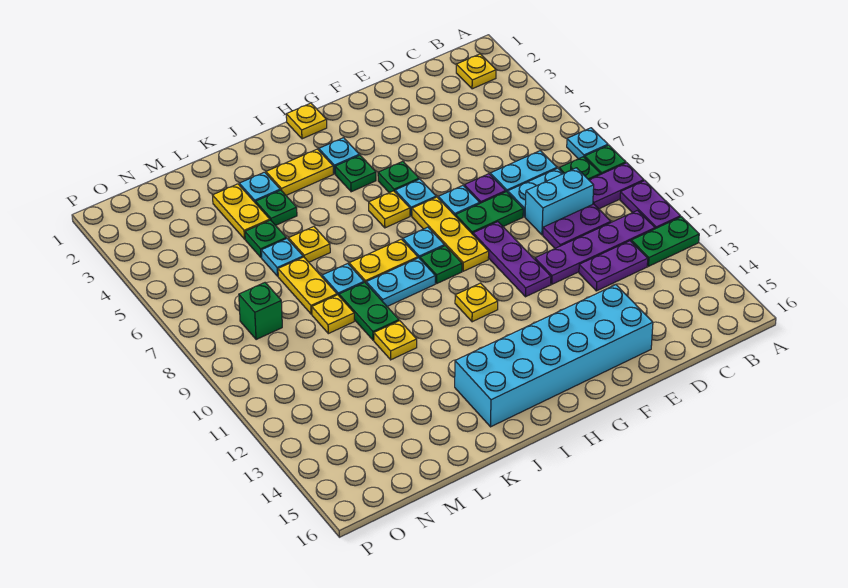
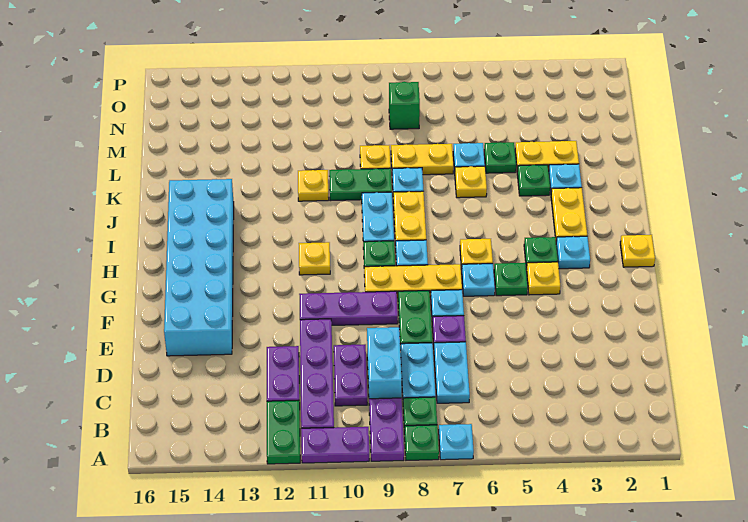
yellow plate B2 level 1 -> yellow plate G4 level 1

